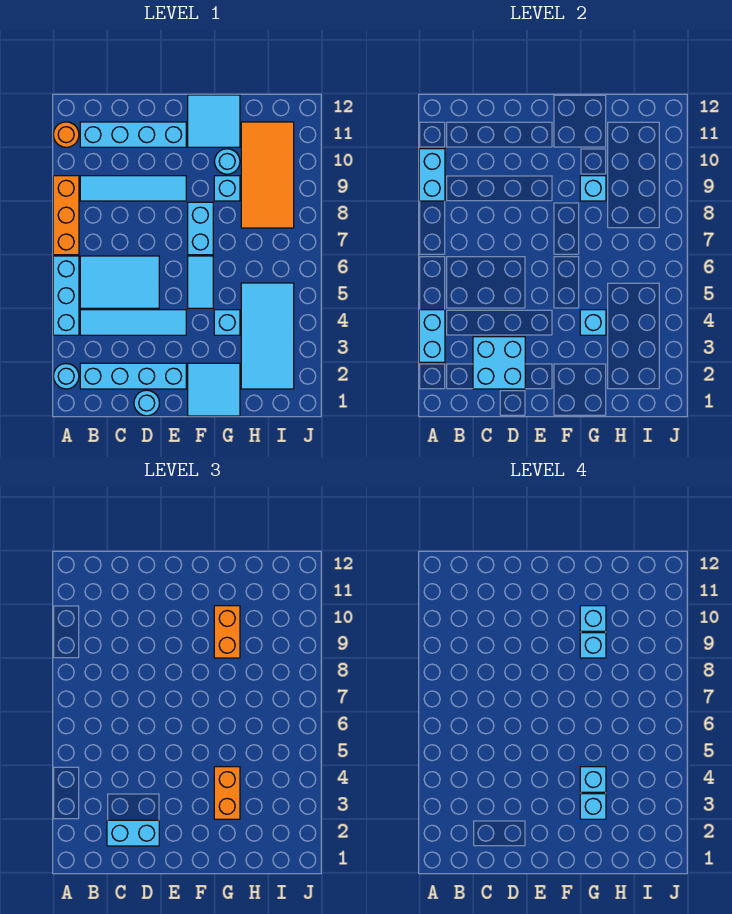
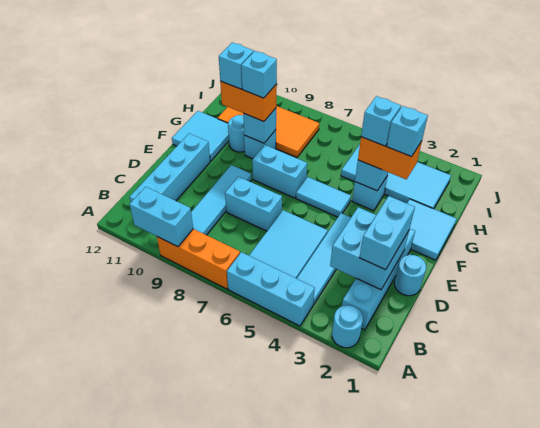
cyan brick A3:A4 level 2 -> cyan brick D7:D8 level 1
orange round brick A11 level 1 -> none

